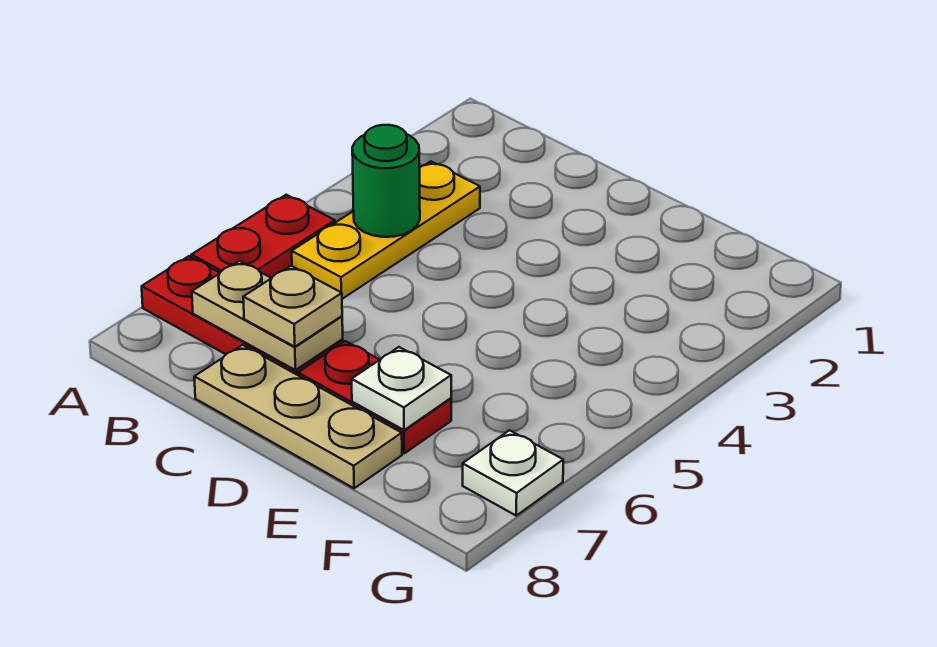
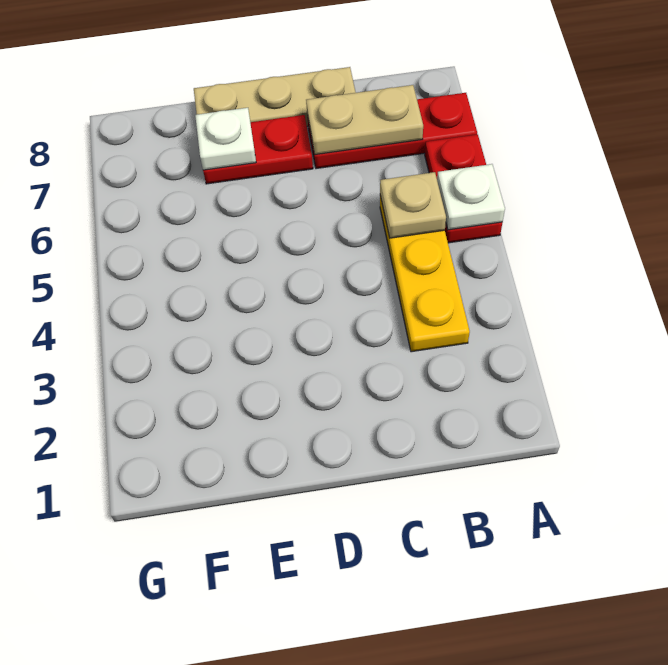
green round brick B4 level 2 -> none
tan plate C7 level 3 -> tan plate B5 level 2
white plate G7 level 1 -> white plate A5 level 2

